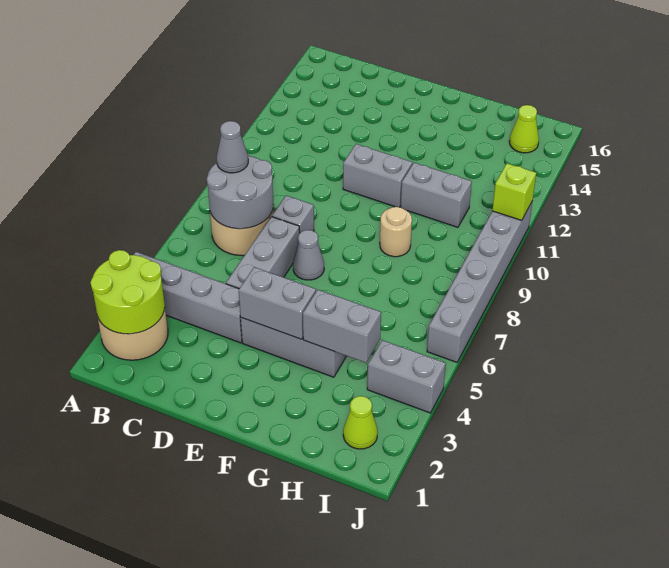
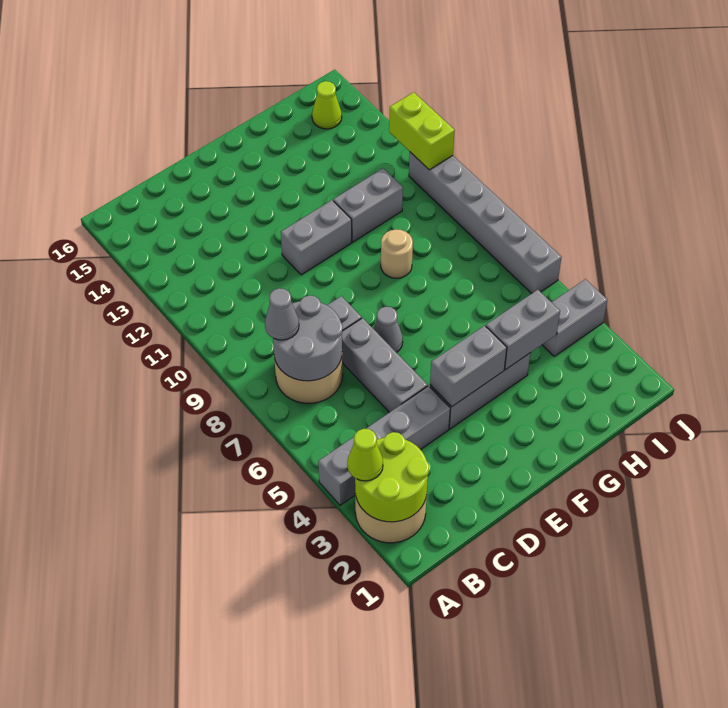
lime cone I2 level 1 -> lime cone A3 level 3
lime brick J11 level 2 -> lime brick J11:J12 level 2

